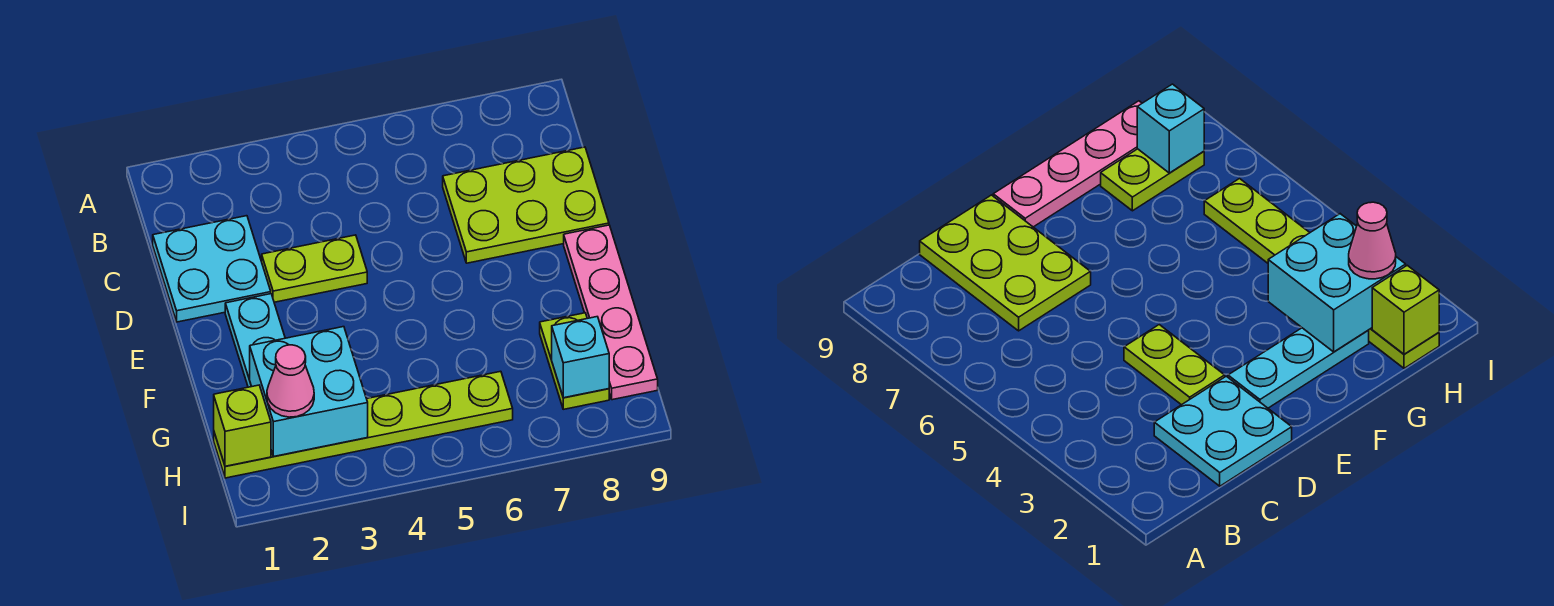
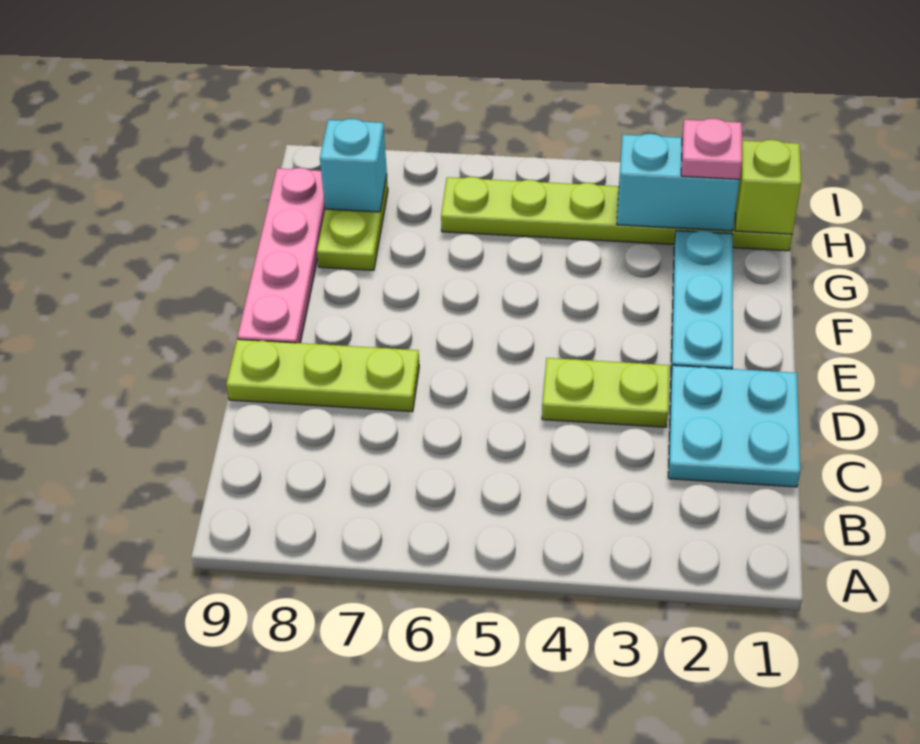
lime plate C7:D9 level 1 -> lime plate D7:D9 level 1
cyan brick G2:H3 level 2 -> cyan brick H2:H3 level 2
pink cone H2 level 3 -> pink plate H2 level 3

